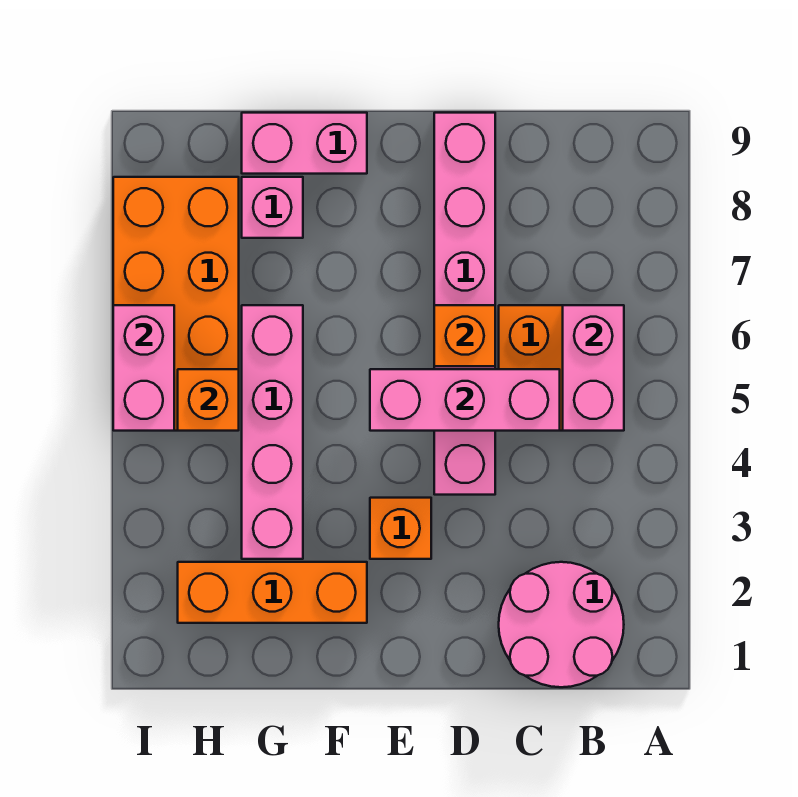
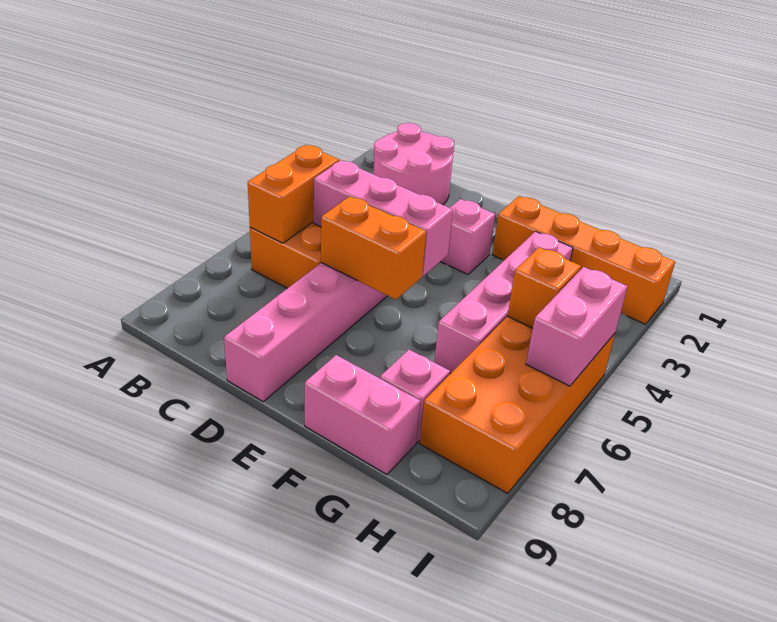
pink brick B5:B6 level 2 -> orange brick B5:B6 level 2
orange brick D6 level 2 -> orange brick D6:E6 level 2
orange brick E3 level 1 -> pink brick E3 level 1
orange brick F2:H2 level 1 -> orange brick F2:I2 level 1

